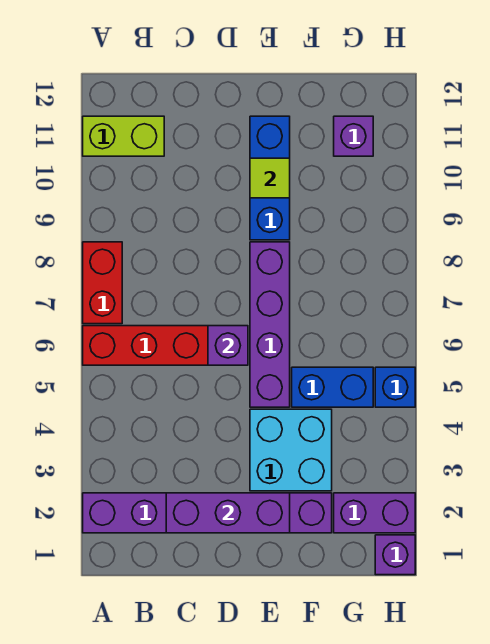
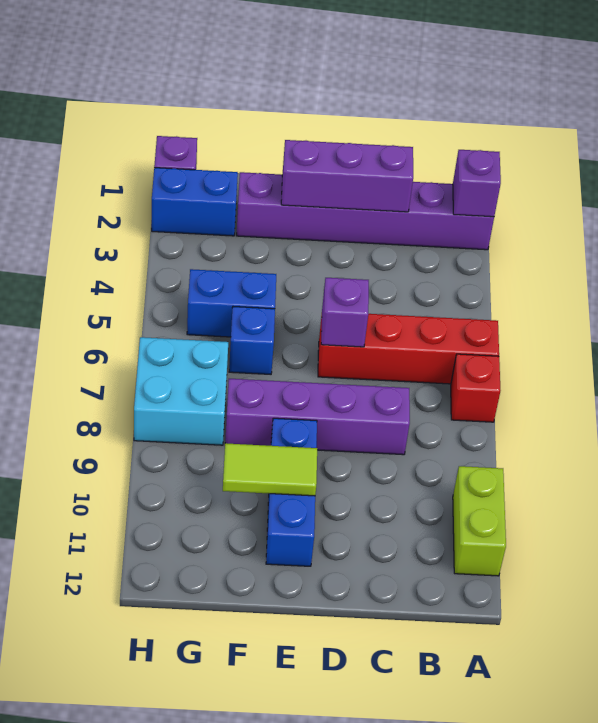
red brick A7:A8 level 1 -> red brick A7 level 1
lime brick A11:B11 level 1 -> lime brick A10:A11 level 1
cyan brick E3:F4 level 1 -> cyan brick G7:H8 level 1
purple brick E5:E8 level 1 -> purple brick C8:F8 level 1
lime tile E10 level 2 -> lime tile E10:F10 level 2
purple brick G2:H2 level 1 -> blue brick G2:H2 level 1
purple brick G11 level 1 -> purple brick A2 level 2
blue brick H5 level 1 -> blue brick F6 level 1

